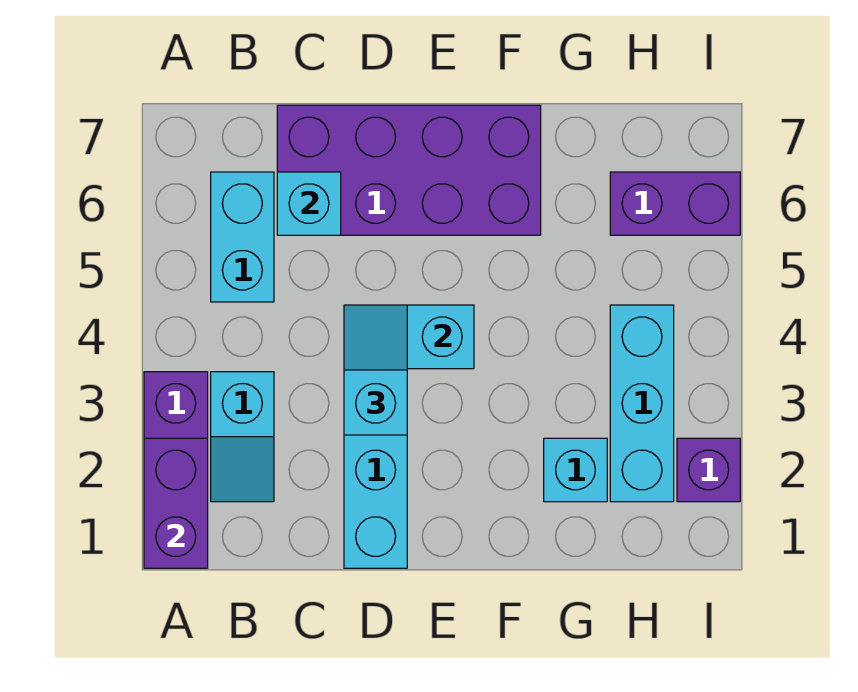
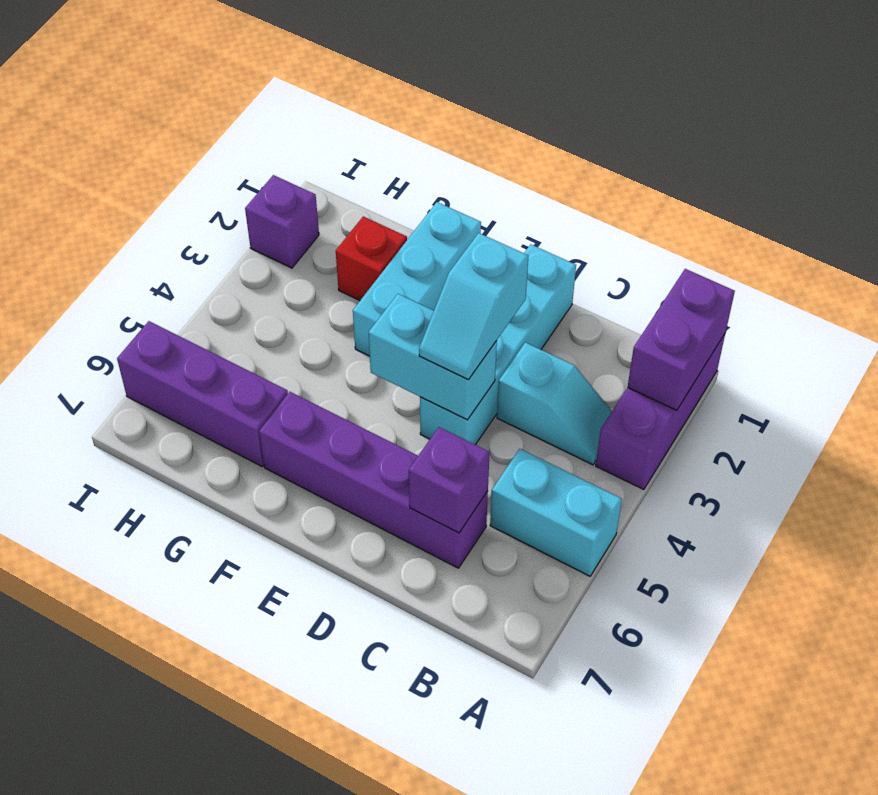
cyan slope B2:B3 level 1 top 3 -> cyan slope B3:C3 level 1 top C
cyan brick B5:B6 level 1 -> cyan brick A5:B5 level 1
purple brick C6:F7 level 1 -> purple brick C6:F6 level 1
cyan brick C6 level 2 -> purple brick C6 level 2
cyan brick G2 level 1 -> red brick G2 level 1
cyan brick H2:H4 level 1 -> cyan brick F1:F3 level 1
purple brick H6:I6 level 1 -> purple brick G6:I6 level 1

